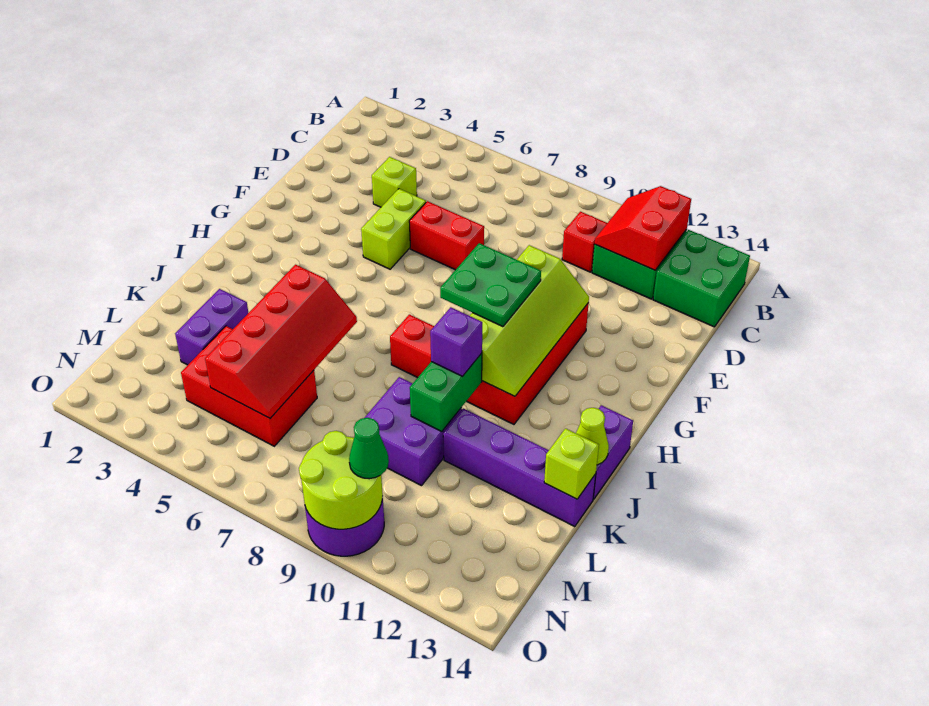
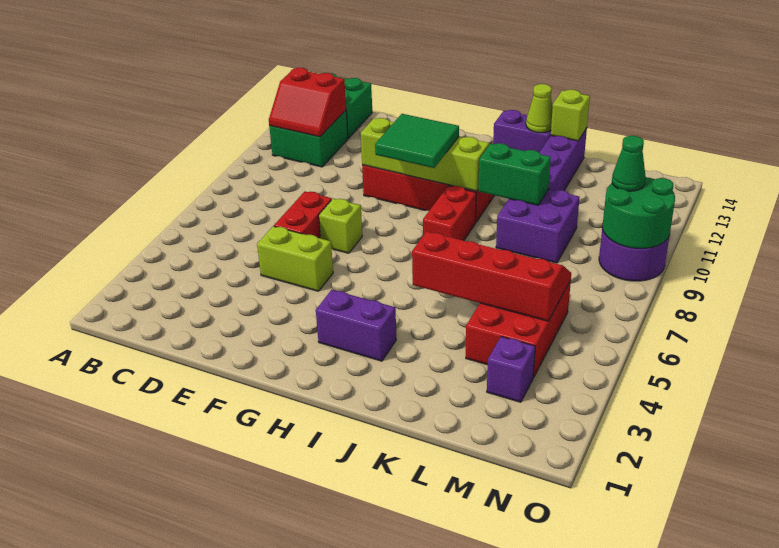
red brick C10 level 1 -> none
lime brick D4 level 1 -> lime brick F7 level 1
green plate G9:H10 level 3 -> green tile G9:H10 level 3
purple brick J10 level 3 -> purple brick M3 level 1
purple brick K3:L3 level 1 -> purple brick H3:I3 level 1
lime round brick N9:O10 level 2 -> green round brick N9:O10 level 2

